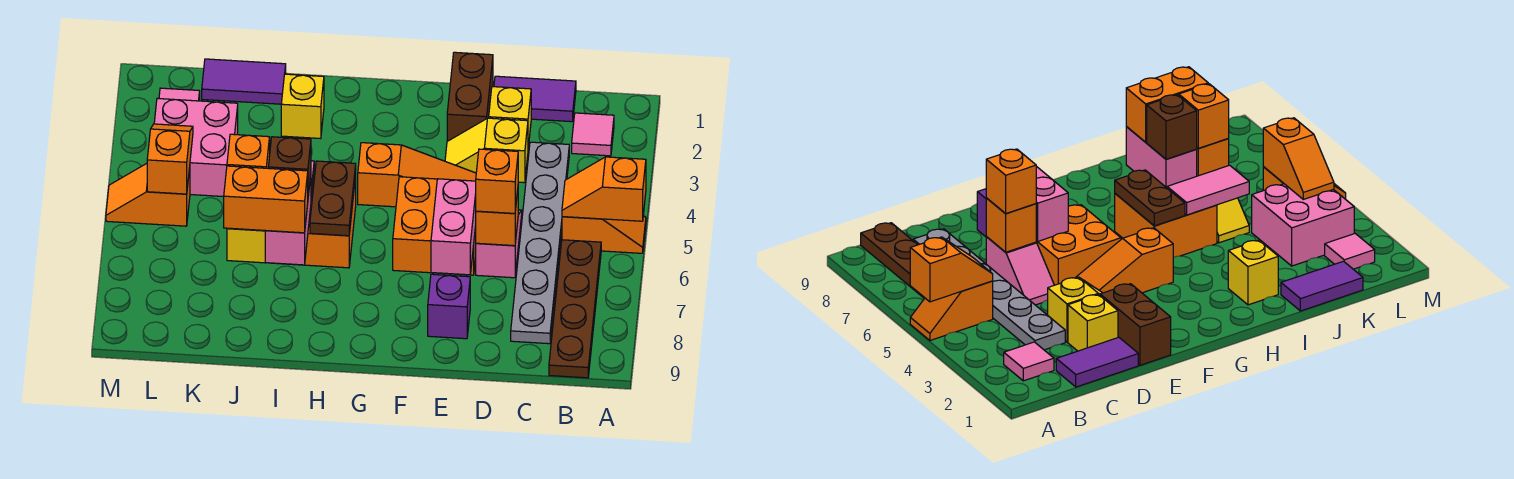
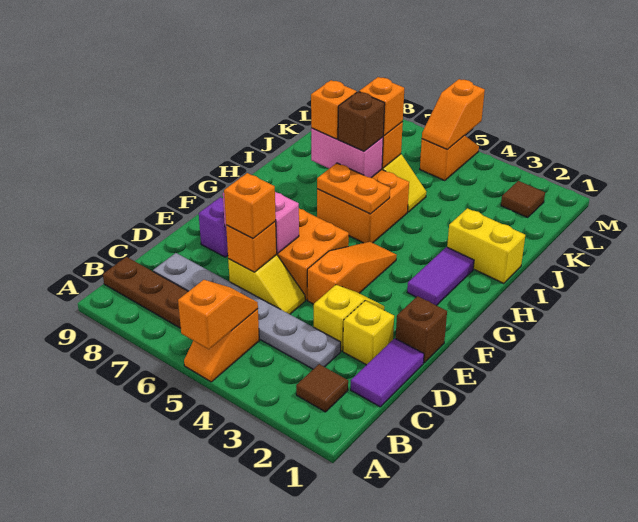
pink tile B2 level 1 -> brown tile B2 level 1
pink slope D5:D6 level 1 top 6 -> yellow slope D5:D6 level 1 top 6
brown brick E1:E2 level 1 -> brown brick E1 level 1
orange slope E4:G4 level 1 top G -> orange slope E4:G4 level 1 top E
brown plate H5:H6 level 2 -> orange plate H5:H6 level 2
yellow brick I2 level 1 -> yellow brick I1:I2 level 1
pink tile I5:J5 level 2 -> none
orange brick I7:J7 level 3 -> orange brick I7 level 3
purple tile J1:K1 level 1 -> purple tile G2:H2 level 1
pink brick K3:L4 level 1 -> none
pink tile L2 level 1 -> brown tile L2 level 1
orange slope L4:L5 level 2 top 5 -> orange slope L5:M5 level 2 top M

